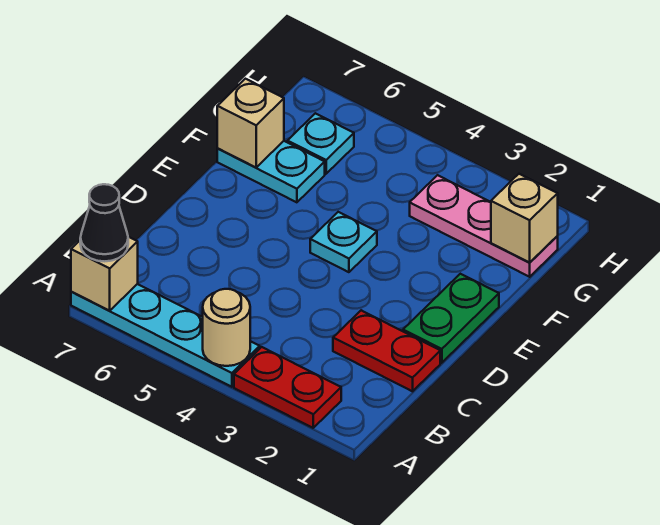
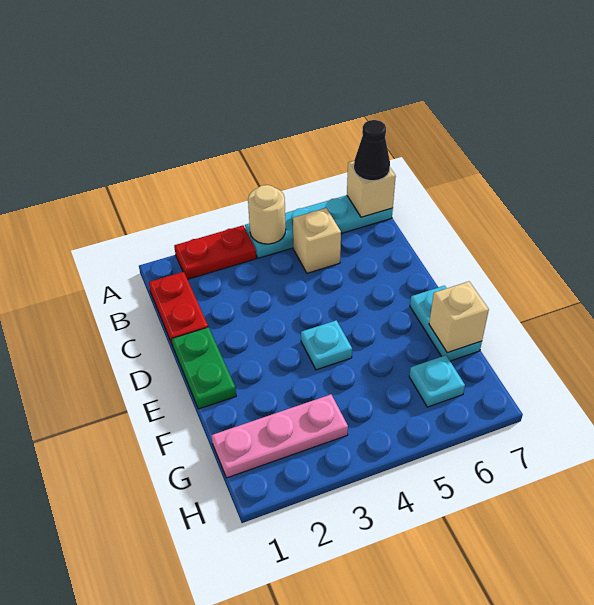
red plate C1:C2 level 1 -> red plate B1:C1 level 1
cyan plate F6:F7 level 1 -> cyan plate E7:F7 level 1
tan brick G1 level 2 -> tan brick B5 level 1

